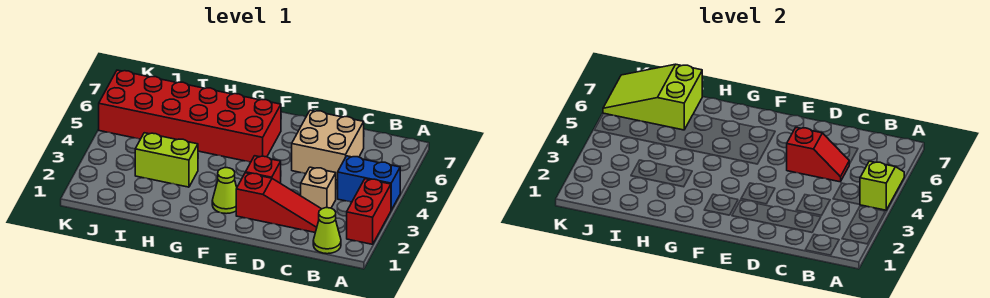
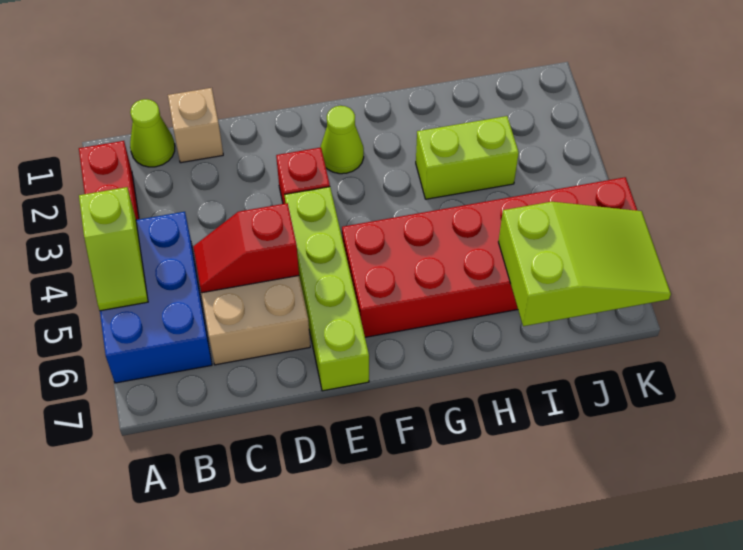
blue brick A4:B4 level 1 -> blue brick A4:B6 level 1
red slope C2:E2 level 1 top E -> none
tan brick C3 level 1 -> tan brick C1 level 1
none -> lime brick E4:E7 level 1

